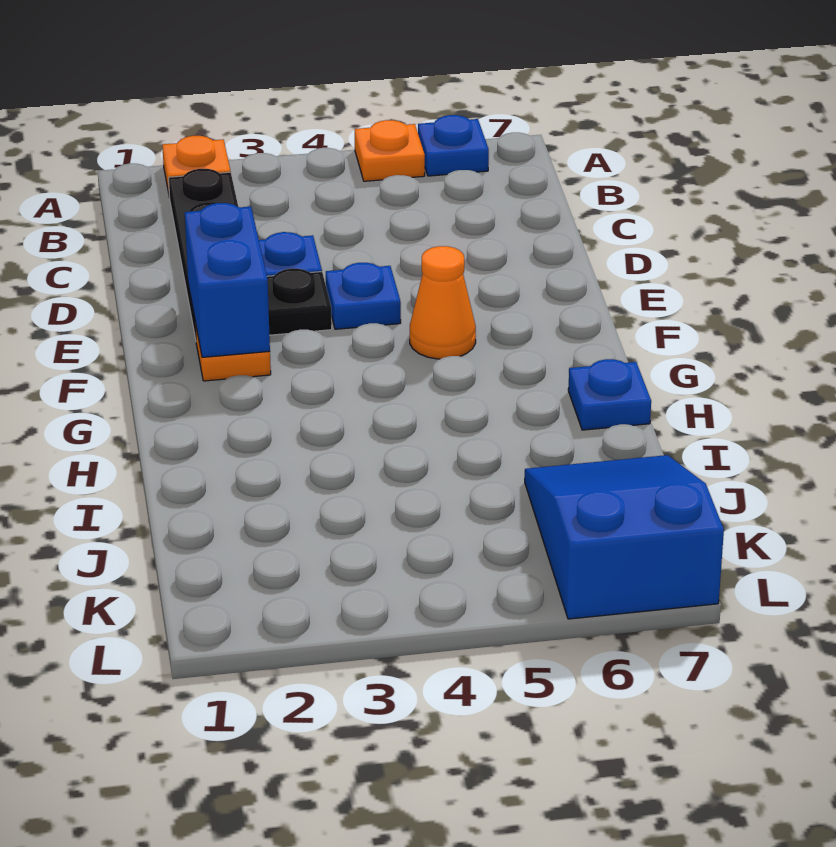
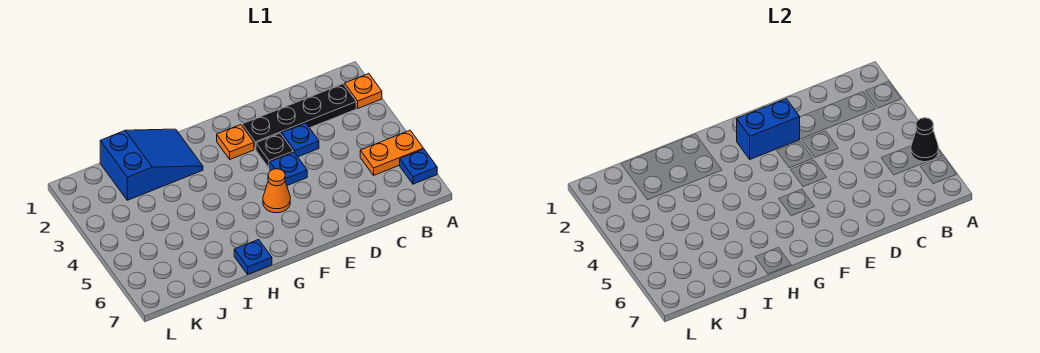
orange plate A5 level 1 -> orange plate A5:B5 level 1
none -> black cone A5 level 2
blue slope J6:L7 level 1 top L -> blue slope H1:J2 level 1 top J

